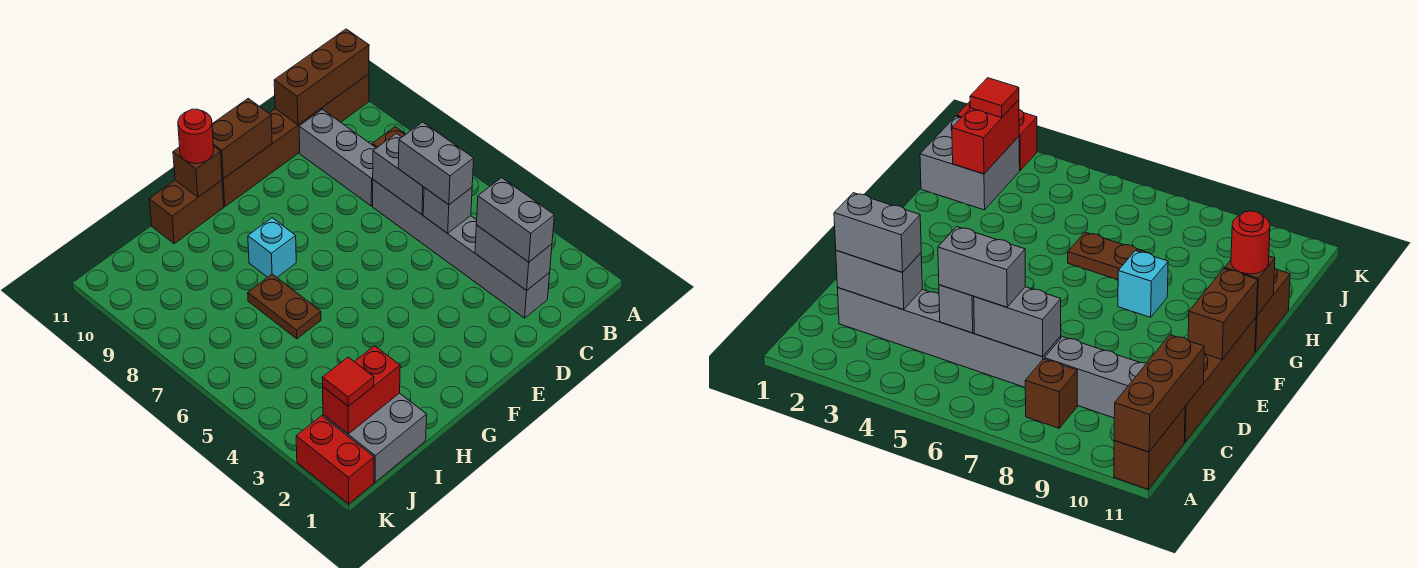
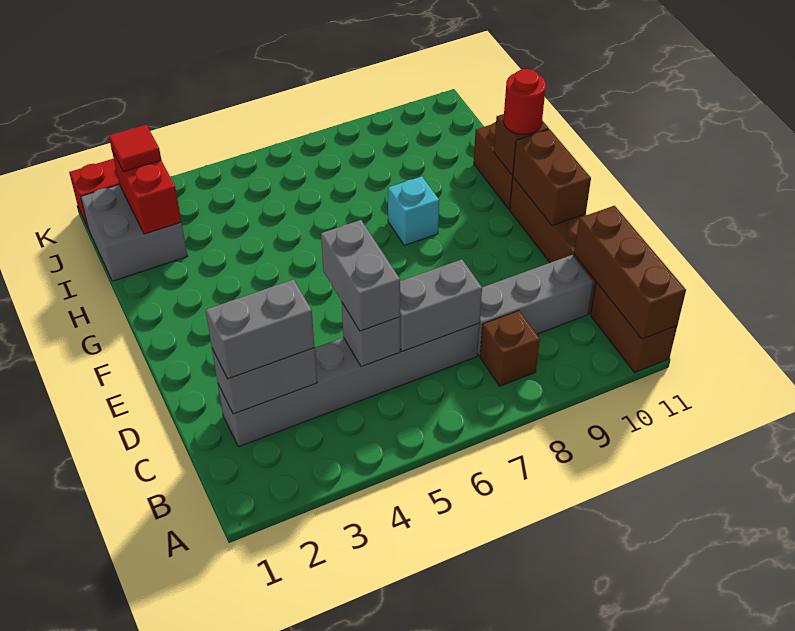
grey brick C5:C6 level 3 -> grey brick C5:D5 level 3
brown plate H6:H7 level 1 -> none

